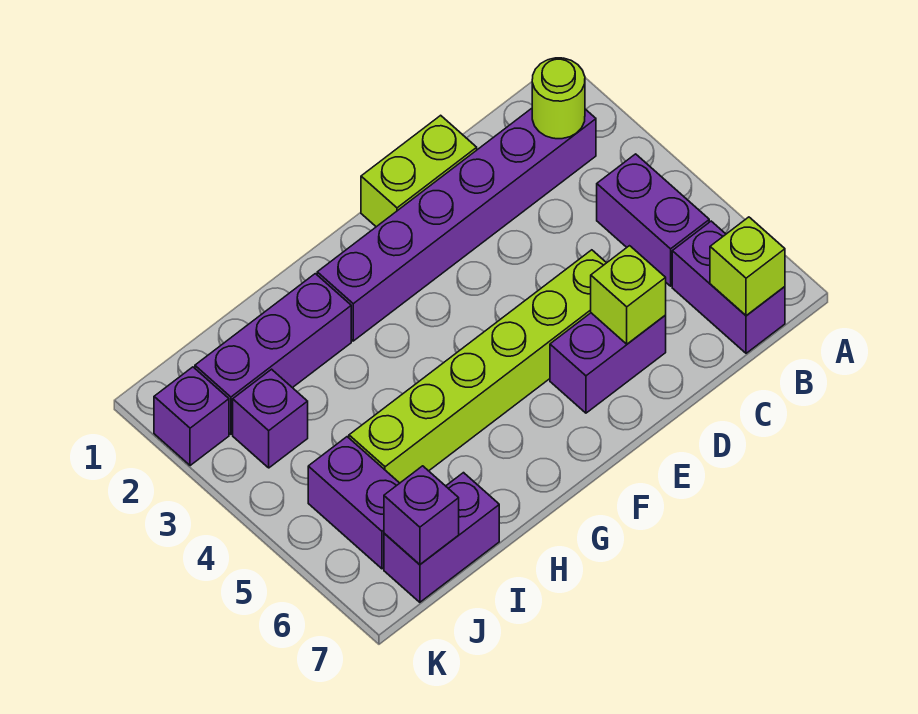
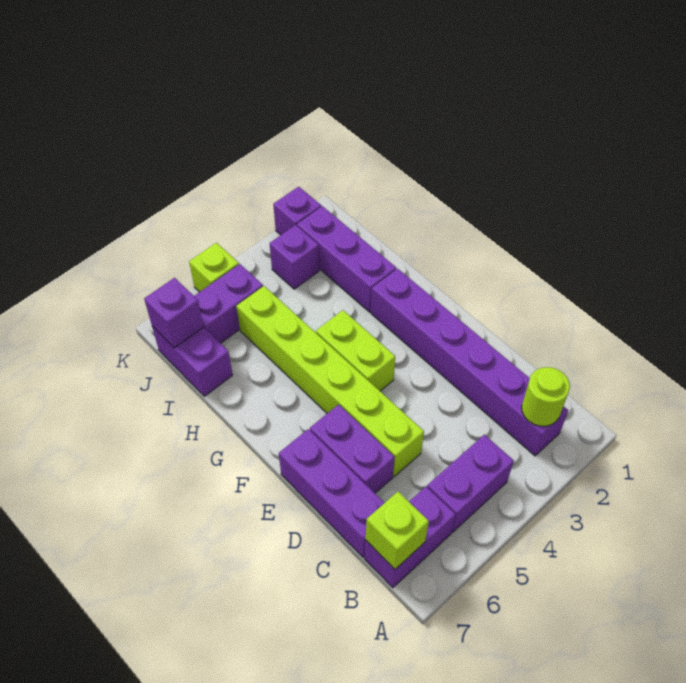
none -> purple brick C7:E7 level 1
lime brick D1:E1 level 1 -> lime brick F4:G4 level 1
lime brick D6 level 2 -> lime brick K5 level 1

